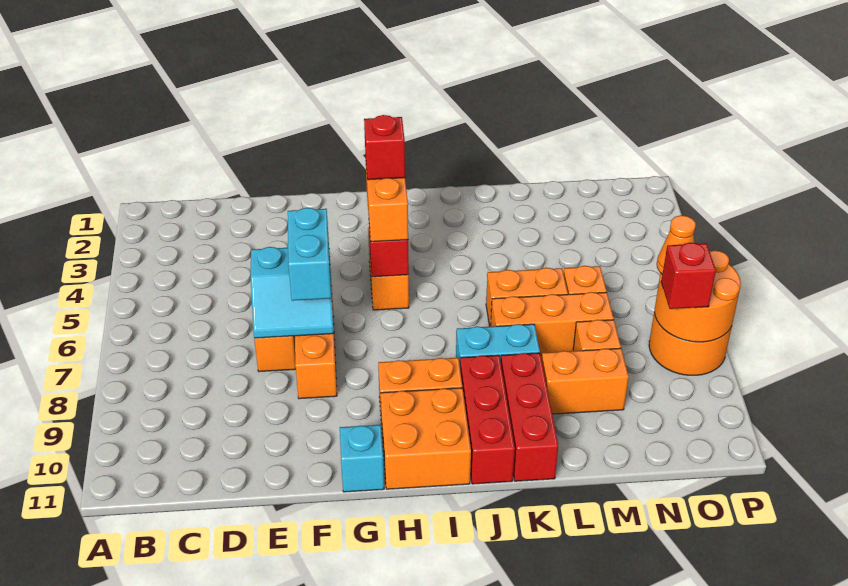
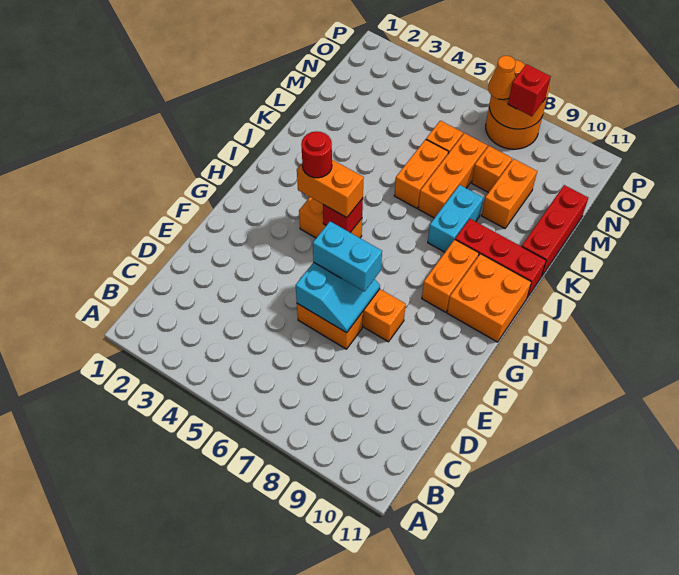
cyan brick G11 level 1 -> none
red brick H4 level 4 -> red round brick H4 level 4
red brick K9:K11 level 1 -> red brick K11:M11 level 1

